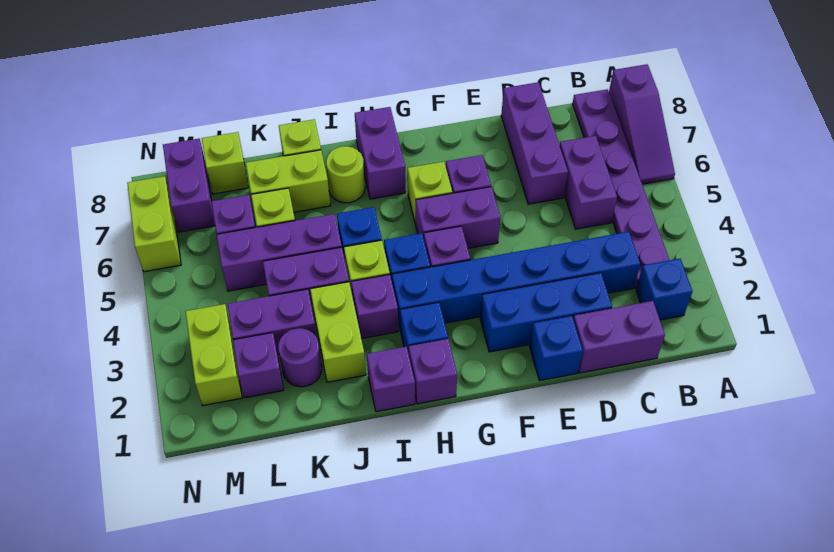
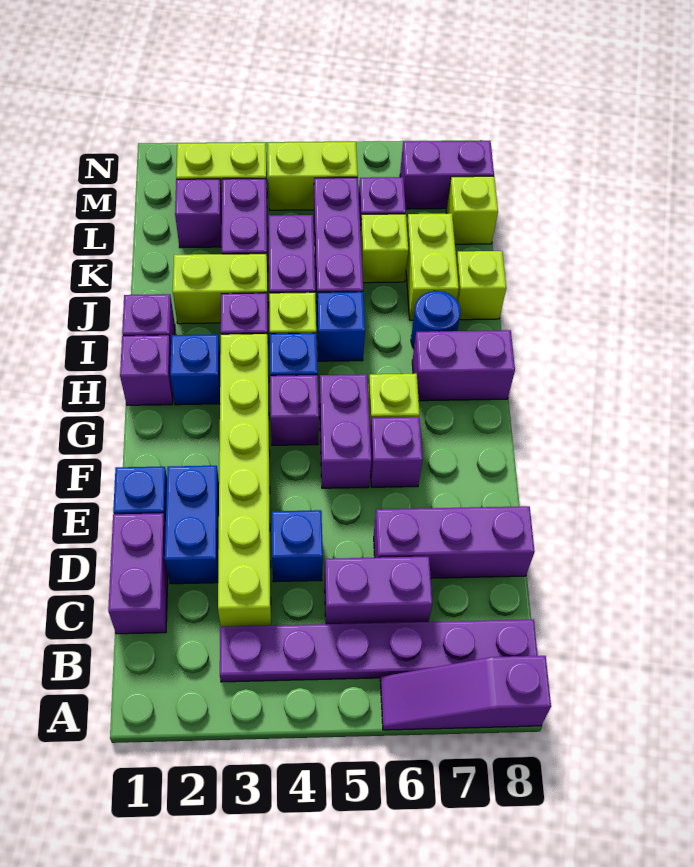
blue brick B2 level 1 -> blue brick D4 level 1
blue brick C3:H3 level 1 -> lime brick C3:H3 level 1
blue brick D2:F2 level 1 -> blue brick D2:E2 level 1
lime round brick I7 level 1 -> blue round brick I7 level 1
purple round brick K2 level 1 -> none
lime brick N6:N7 level 1 -> lime brick M4:M5 level 1

